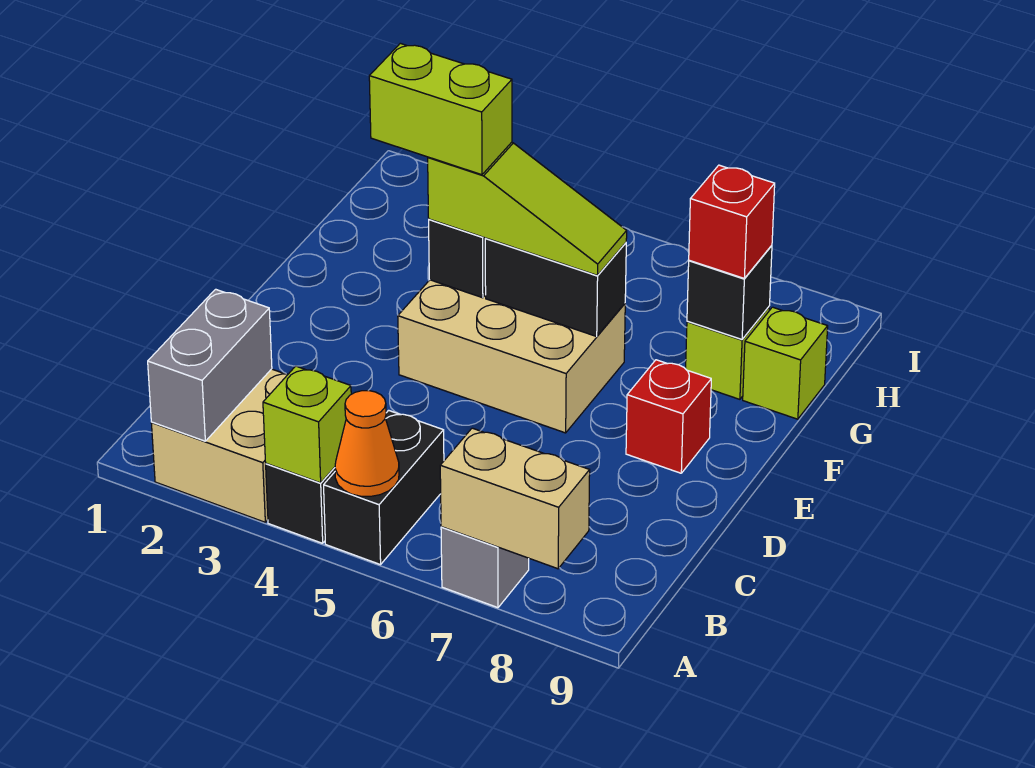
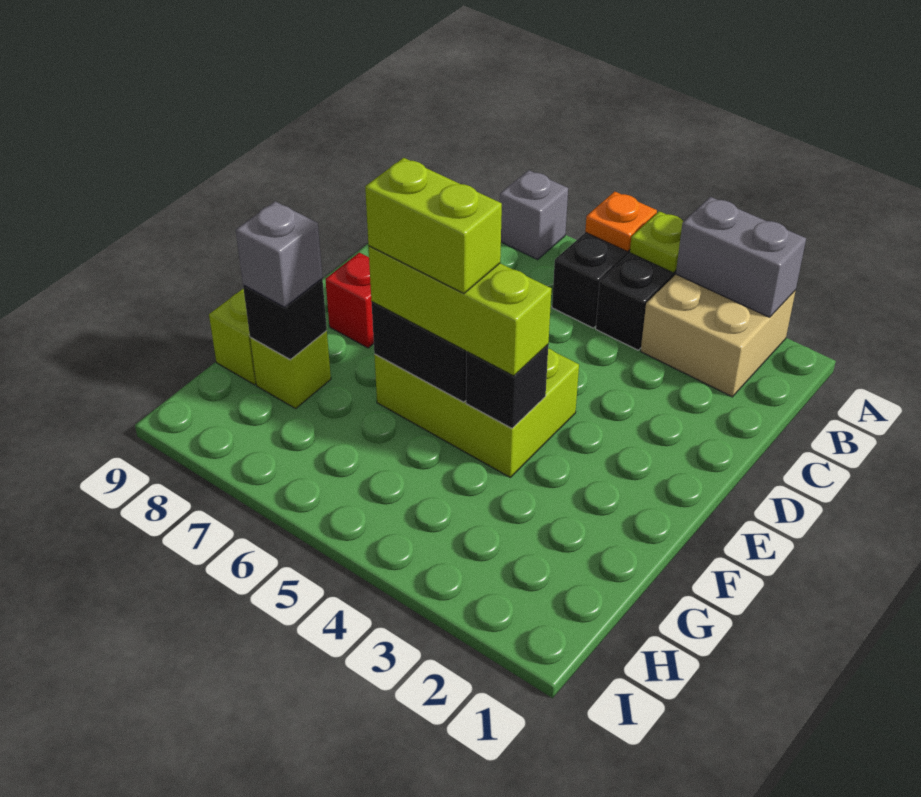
grey brick A2:B2 level 2 -> grey brick A2:A3 level 2
lime brick A4 level 2 -> lime plate A4 level 2
orange cone A5 level 2 -> orange plate A5 level 2
tan brick A7:A8 level 2 -> none
tan brick E4:F6 level 1 -> lime brick E4:F6 level 1
lime brick F3:F4 level 4 -> lime brick F5:F6 level 4
lime slope F4:F6 level 3 top 4 -> lime brick F4:F6 level 3
red brick G8 level 3 -> grey brick G8 level 3

